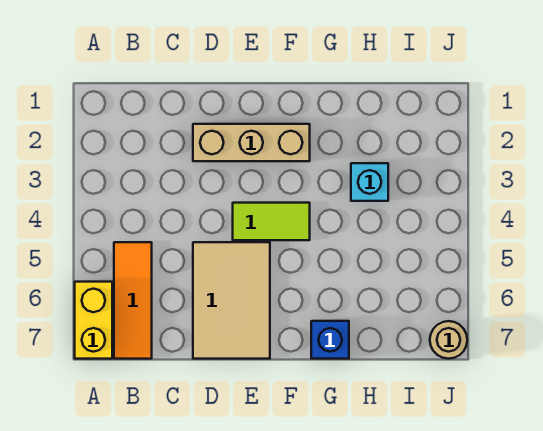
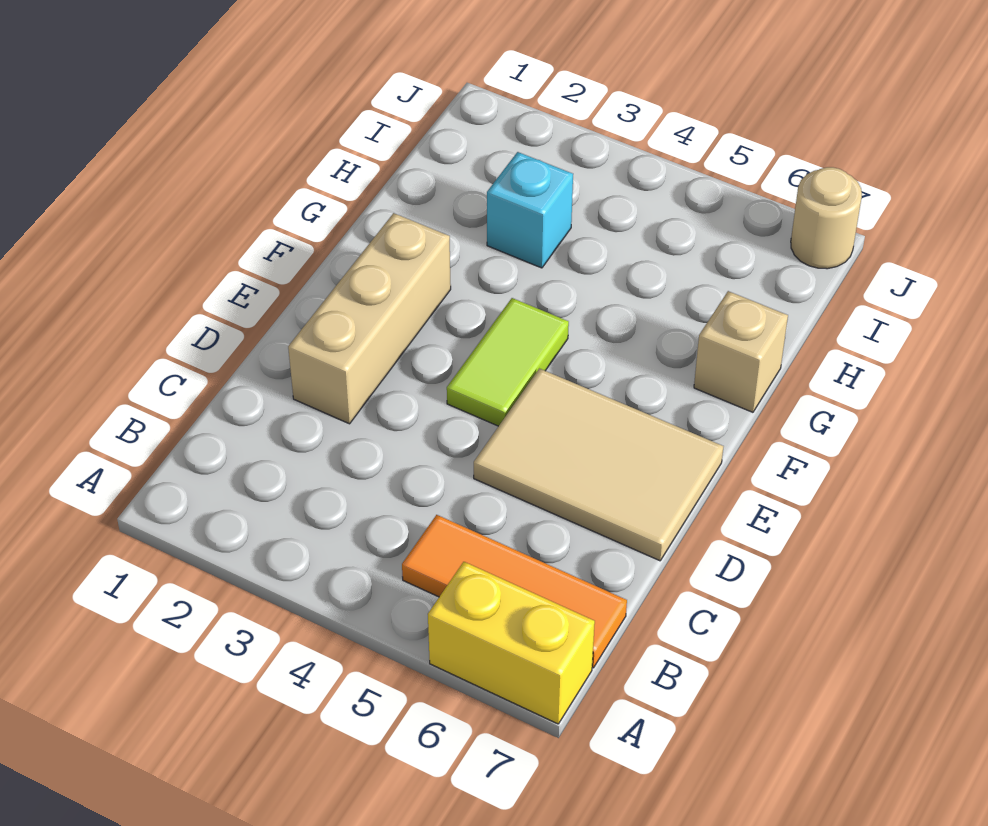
blue brick G7 level 1 -> tan brick G7 level 1

